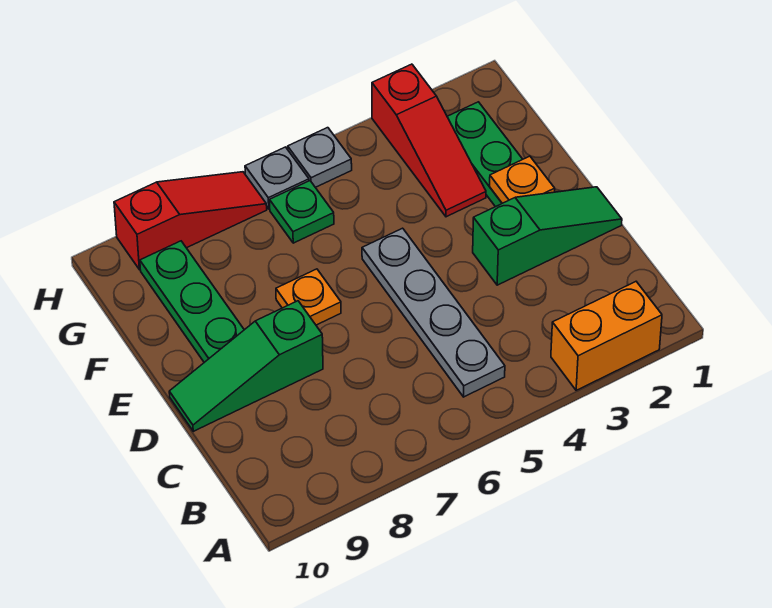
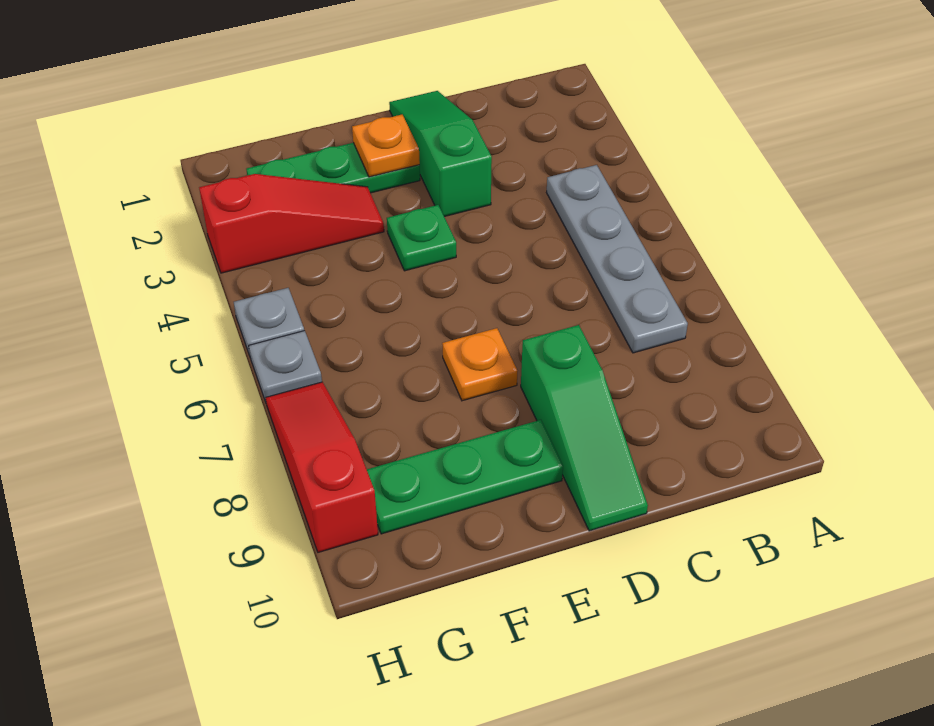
orange brick A2:A3 level 1 -> none
grey plate B5:E5 level 1 -> grey plate B4:B7 level 1
green plate G6 level 1 -> green plate E4 level 1

